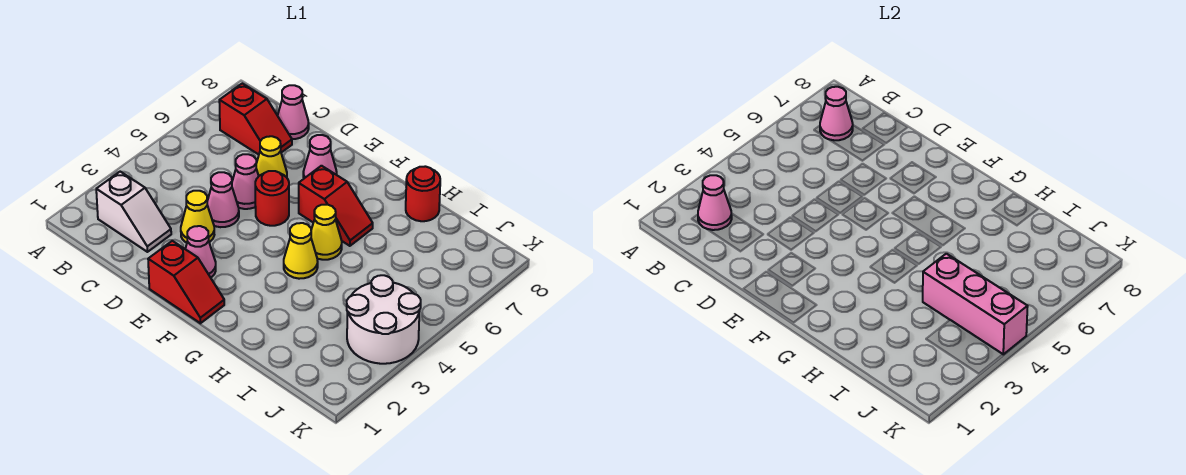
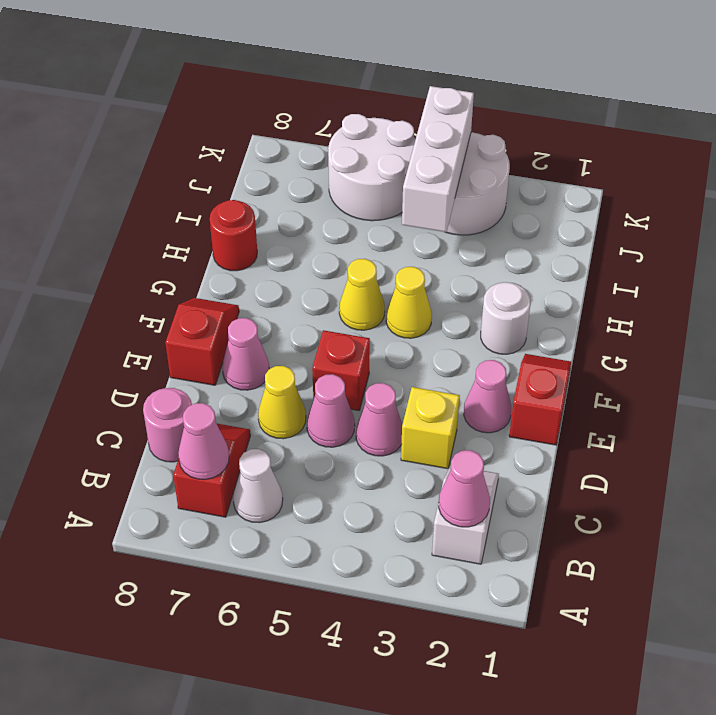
none -> white cone B6 level 1
pink cone C8 level 1 -> pink round brick C8 level 1
yellow cone D3 level 1 -> yellow brick D3 level 1
red round brick E5 level 1 -> red brick E5 level 1
red slope F6:G6 level 1 top F -> red slope E8:F8 level 1 top E
none -> white round brick G2 level 1
pink brick I4:K4 level 2 -> white brick I4:K4 level 2
none -> white round brick J5:K6 level 1

